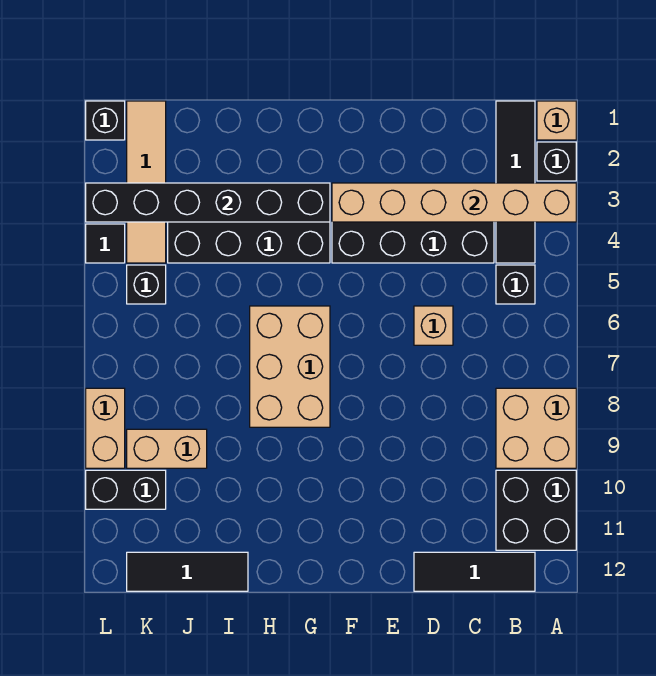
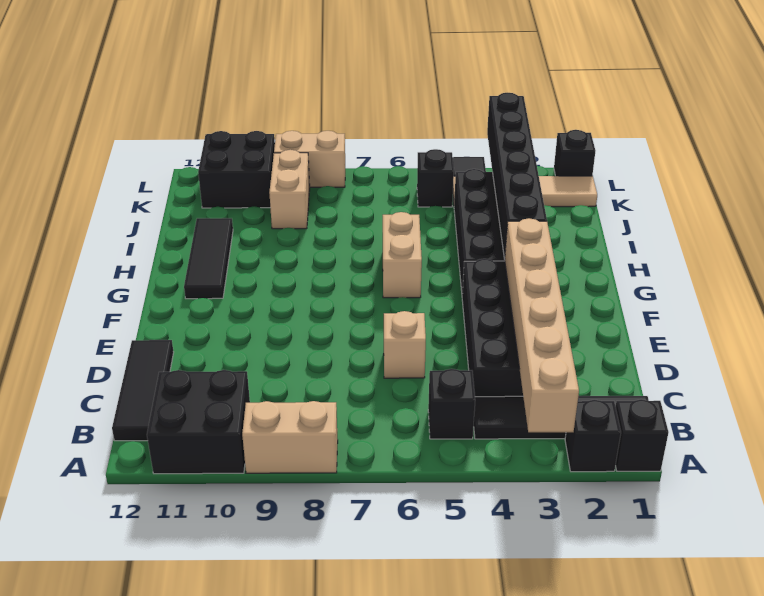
tan brick A1 level 1 -> black brick A1 level 1
tan brick A8:B9 level 1 -> tan brick A8:A9 level 1
tan brick G6:H8 level 1 -> tan brick G6:H6 level 1
black tile I12:K12 level 1 -> black tile G11:I11 level 1
black brick K10:L10 level 1 -> black brick K10:L11 level 1

